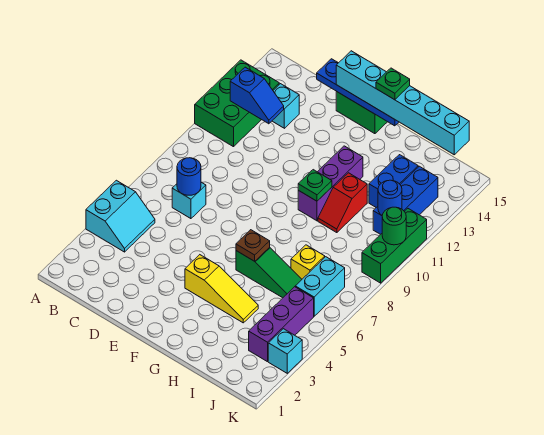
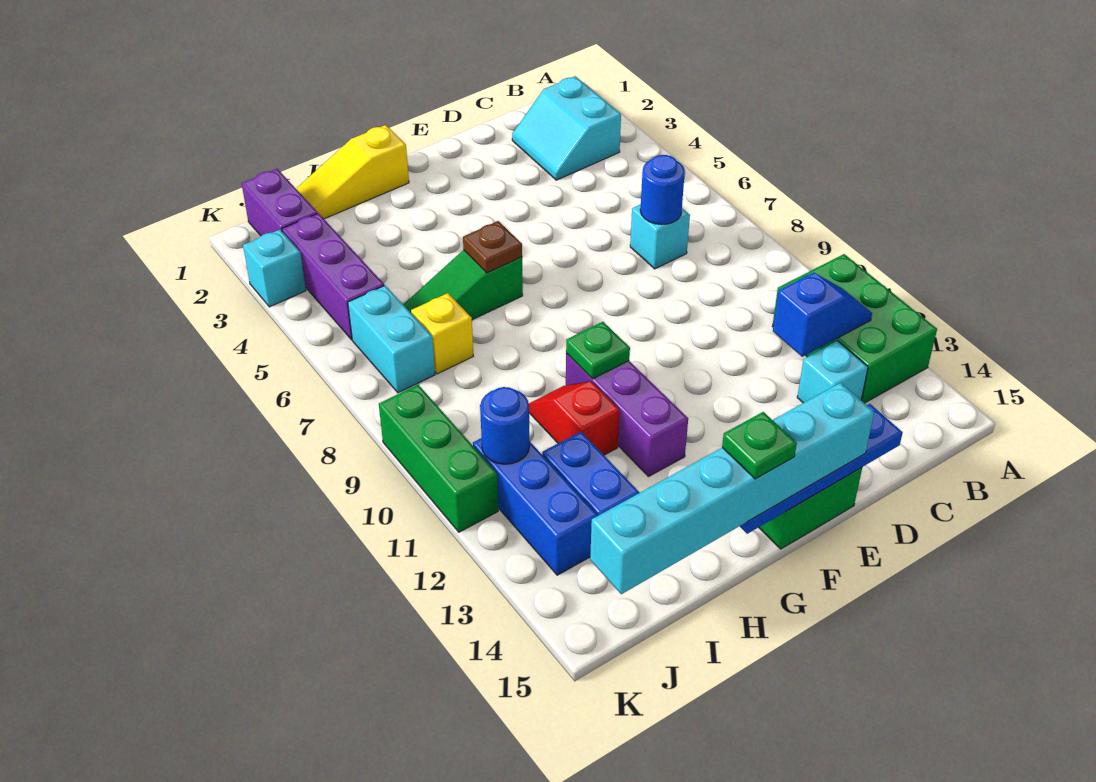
cyan slope A4:B5 level 1 top A -> cyan slope B2:C3 level 1 top B
blue slope B12:C12 level 2 top B -> blue slope B12:C12 level 2 top C
yellow slope F4:H4 level 1 top F -> yellow slope G1:I1 level 1 top G
none -> purple brick J1:J2 level 1
green round brick K10 level 2 -> none

